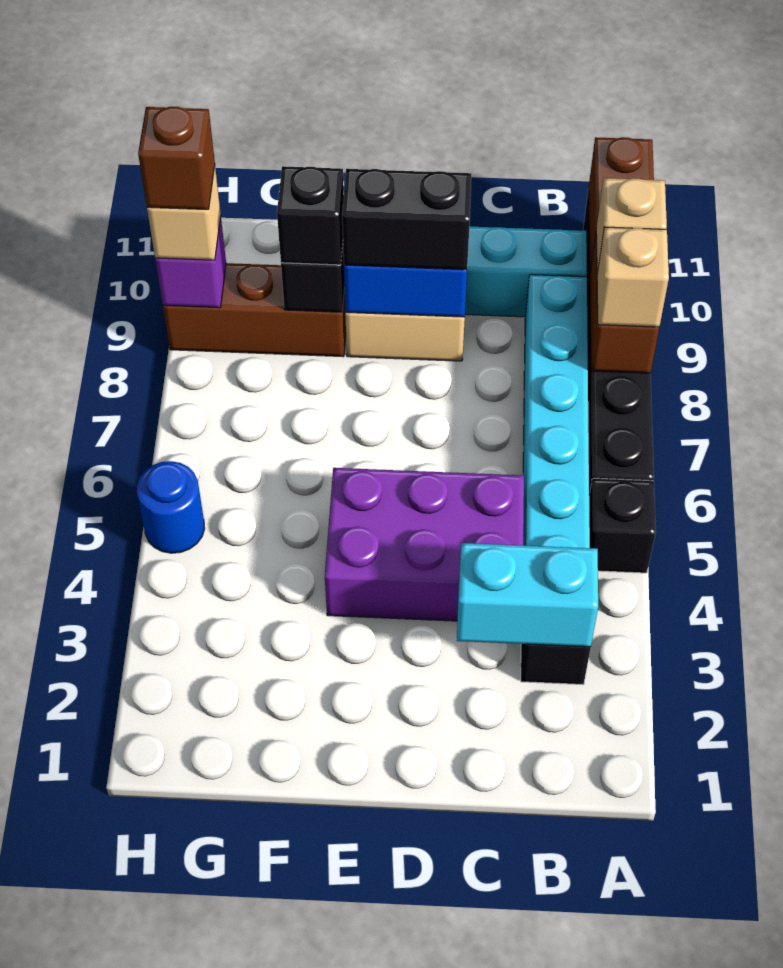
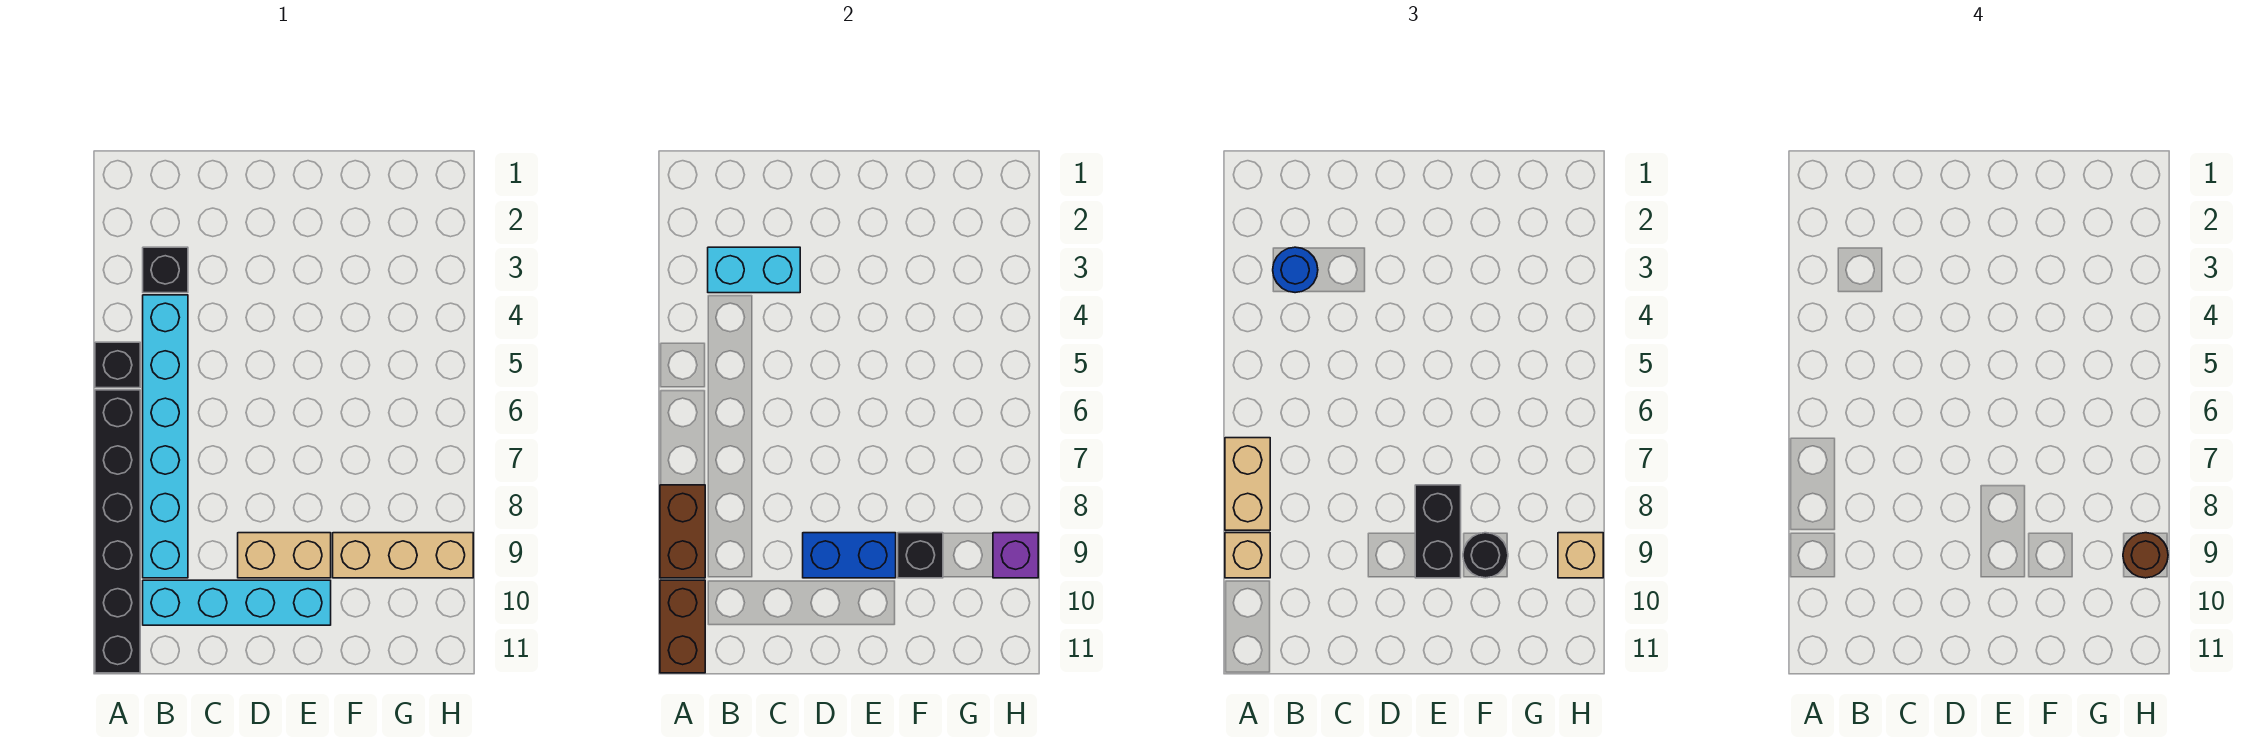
tan brick A8 level 3 -> tan brick A7:A8 level 3
purple brick C4:E5 level 1 -> none
black brick D9:E9 level 3 -> black brick E8:E9 level 3
brown brick F9:H9 level 1 -> tan brick F9:H9 level 1
black brick F9 level 3 -> black round brick F9 level 3
blue round brick H5 level 1 -> blue round brick B3 level 3
brown brick H9 level 4 -> brown round brick H9 level 4

